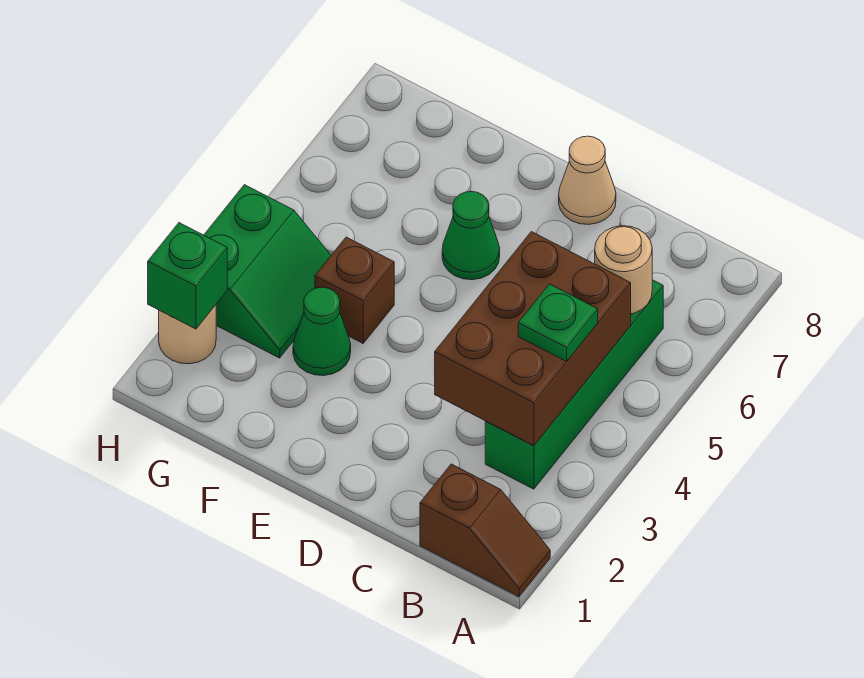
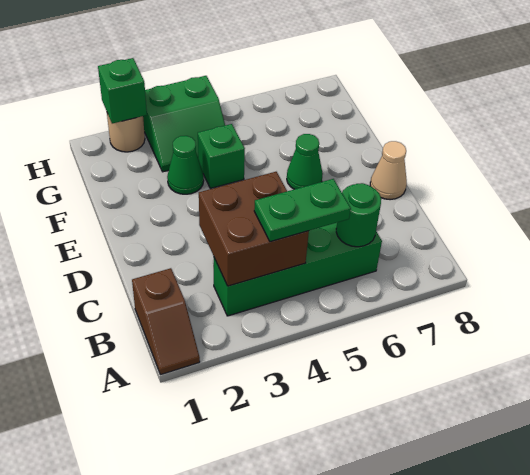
brown brick B3:C5 level 2 -> brown brick B3:C4 level 2
green plate B4 level 3 -> green plate B4:B5 level 3
tan round brick B6 level 2 -> green round brick B6 level 2
brown brick F4 level 1 -> green brick F4 level 1

